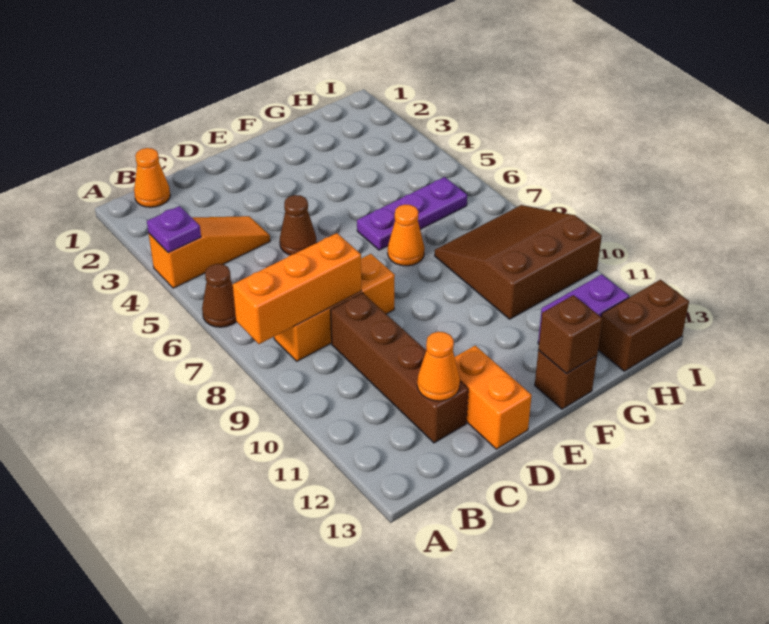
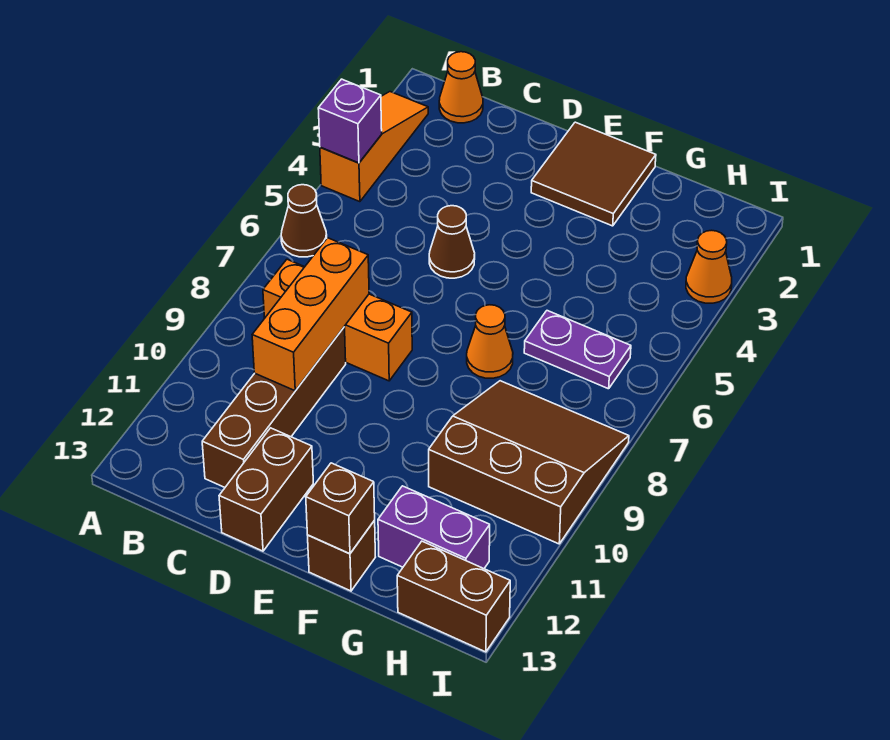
orange slope A4:C4 level 1 top A -> orange slope A2:A4 level 1 top 4
purple plate A4 level 2 -> purple brick A4 level 2
orange brick A8:C8 level 2 -> orange brick C8:C10 level 2
orange cone C12 level 2 -> orange cone I3 level 1
orange brick D12:D13 level 1 -> brown brick D12:D13 level 1
none -> brown tile E1:F2 level 1
purple plate F6:H6 level 1 -> purple plate G6:H6 level 1

